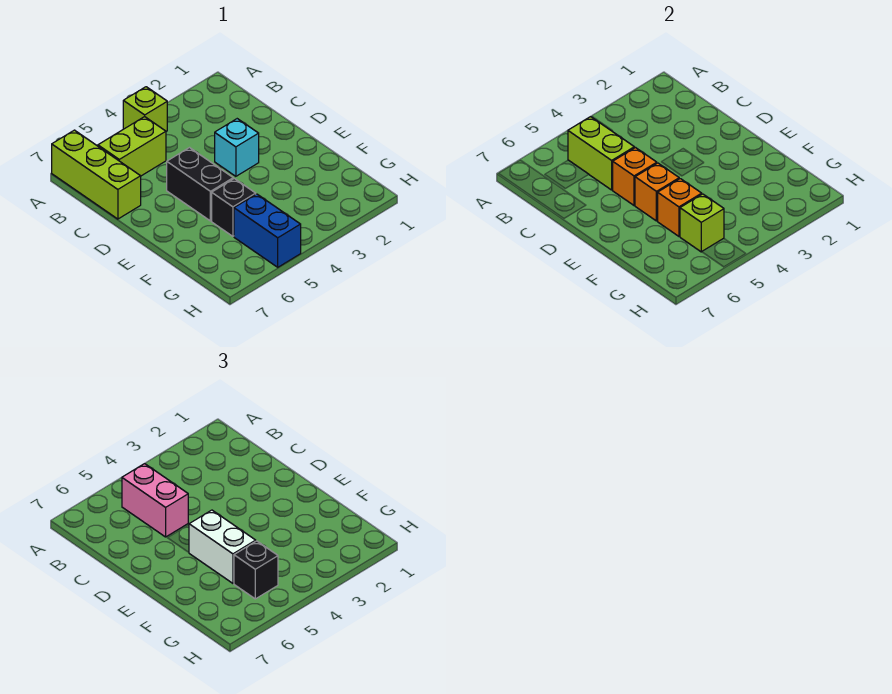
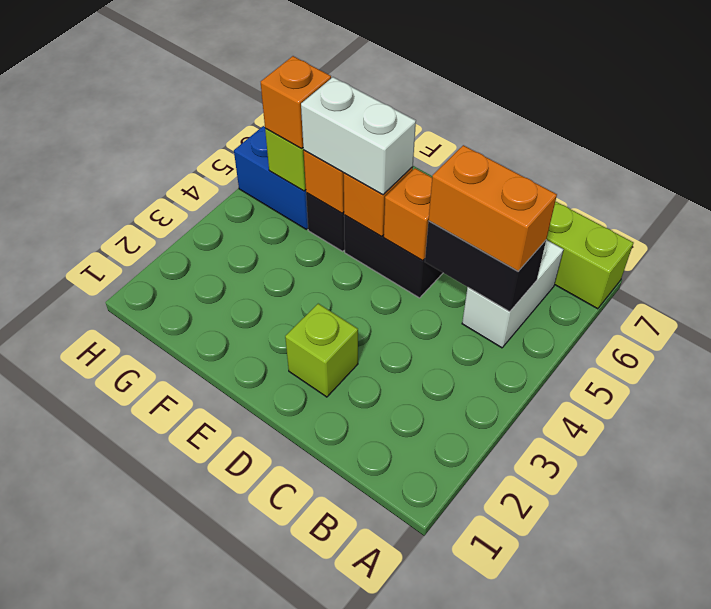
lime brick A4 level 1 -> lime brick D2 level 1
lime brick B5:B6 level 1 -> white brick B5:B6 level 1
lime brick B5:C5 level 2 -> black brick B5:C5 level 2
pink brick B5:C5 level 3 -> orange brick B5:C5 level 3
cyan brick D3 level 1 -> none
black brick G5 level 3 -> orange brick G5 level 3

